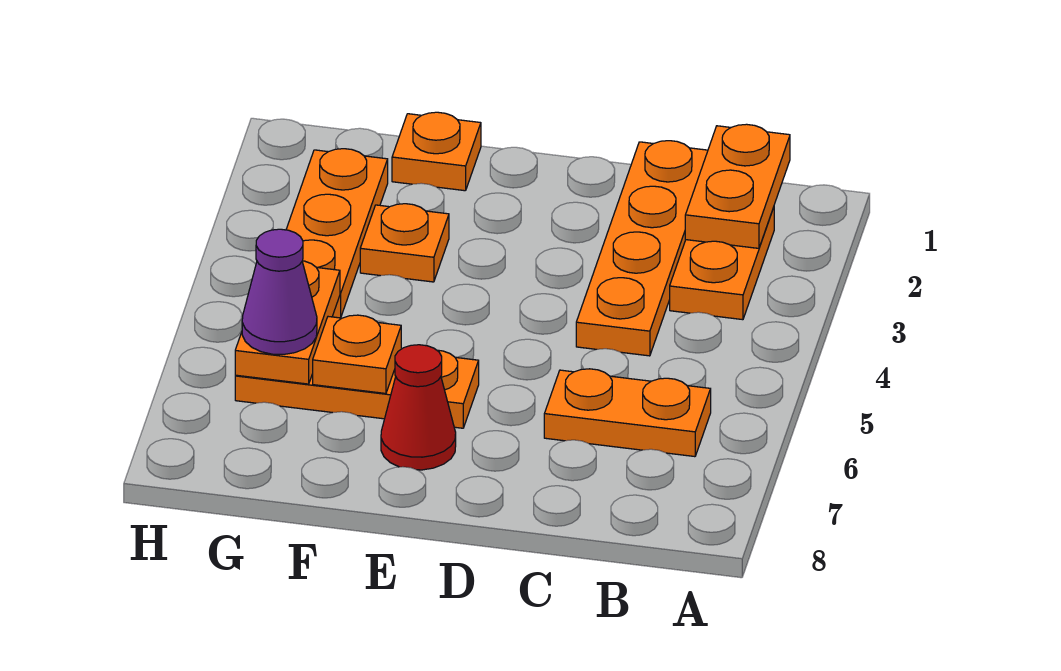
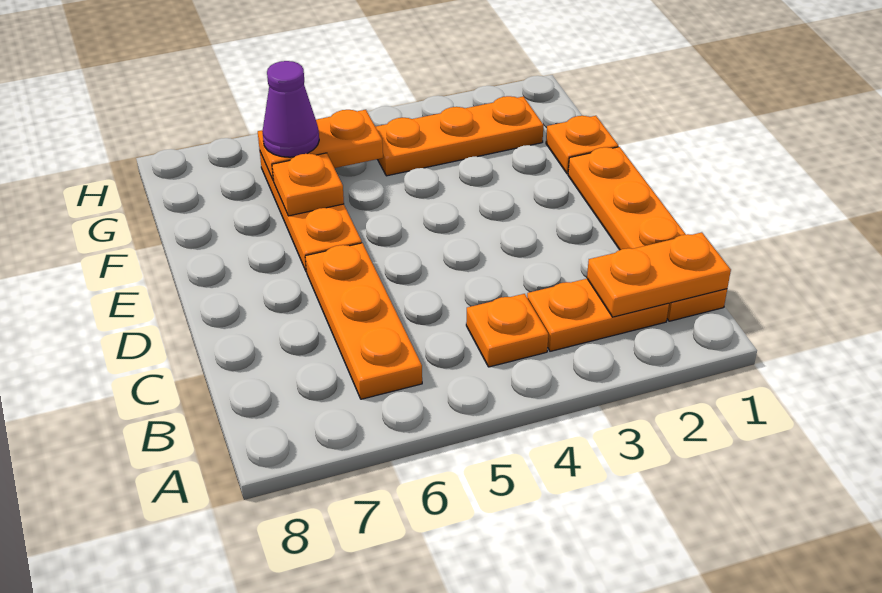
orange plate B6:C6 level 1 -> orange plate B6:D6 level 1
orange plate C1:C4 level 1 -> orange plate B1:E1 level 1
red cone E7 level 1 -> none
orange plate F3 level 1 -> orange plate B4 level 1

